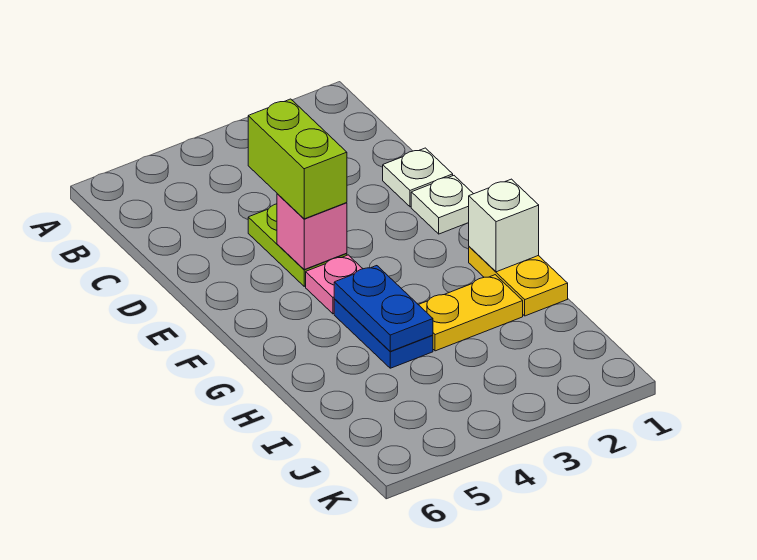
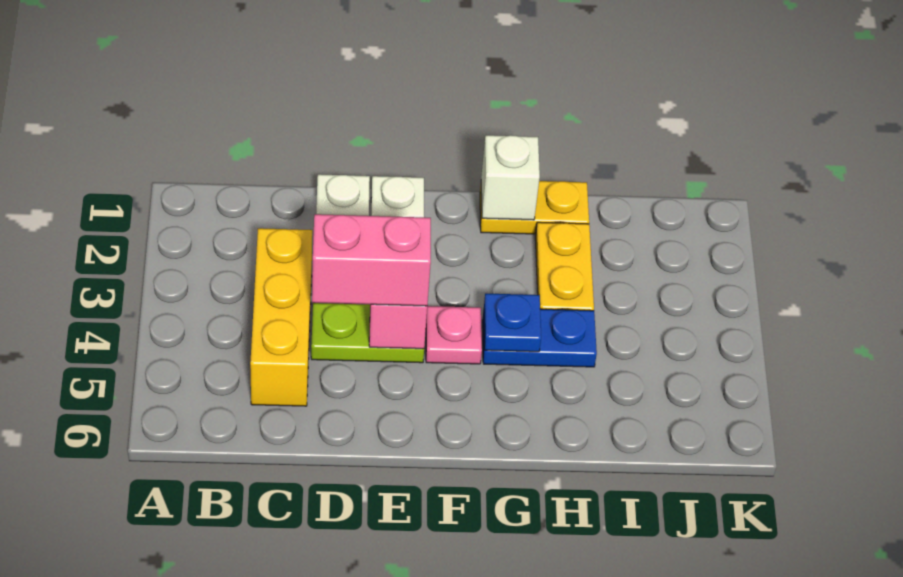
none -> yellow brick C3:C5 level 1
lime brick D4:E4 level 3 -> pink brick D4:E4 level 3
blue plate G4:H4 level 2 -> blue plate G4 level 2

